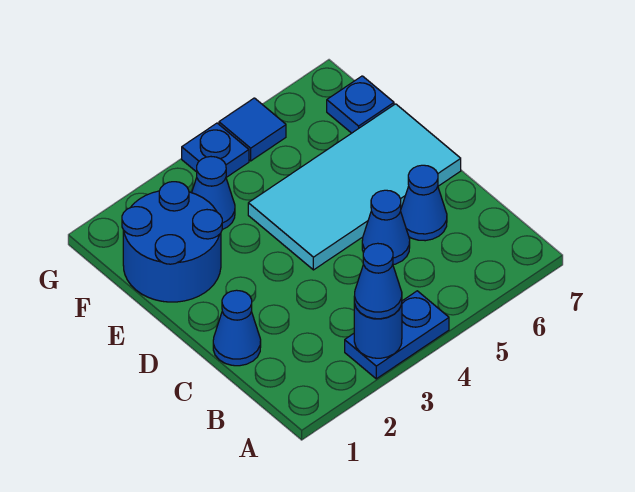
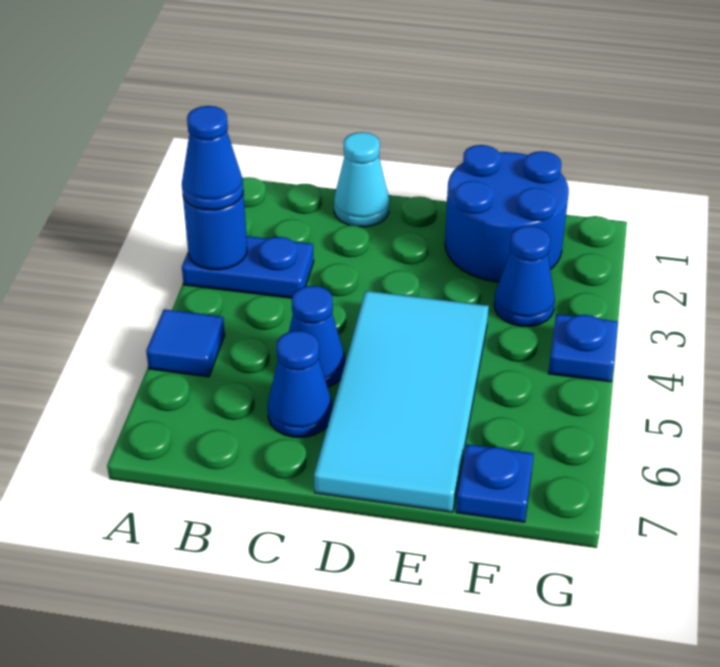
blue plate A3:A4 level 1 -> blue plate A3:B3 level 1
blue cone C1 level 1 -> cyan cone C1 level 1
blue tile G5 level 1 -> blue tile A5 level 1

